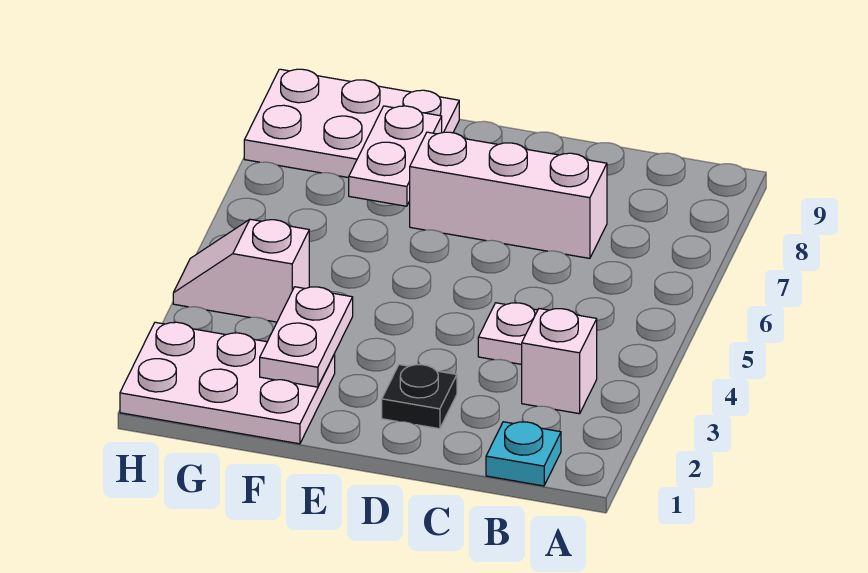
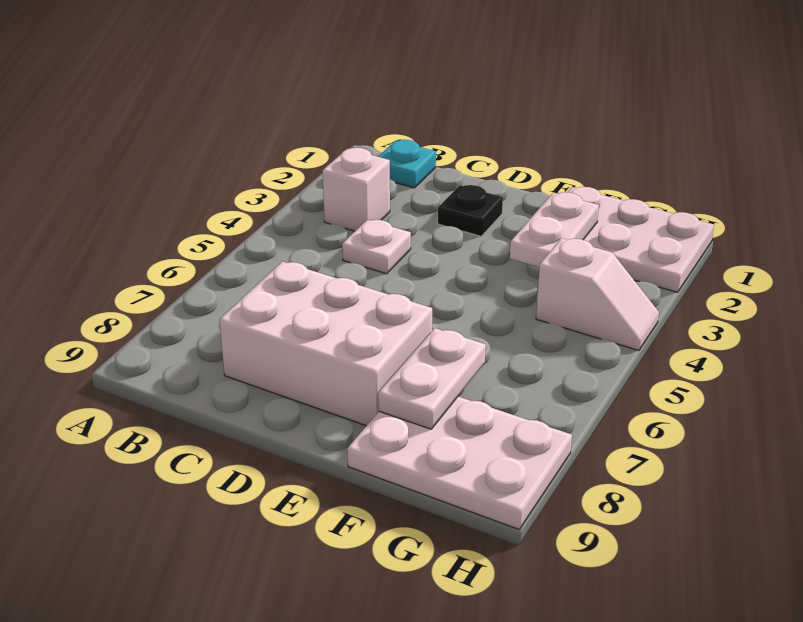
white brick C7:E7 level 1 -> white brick C7:E8 level 1

